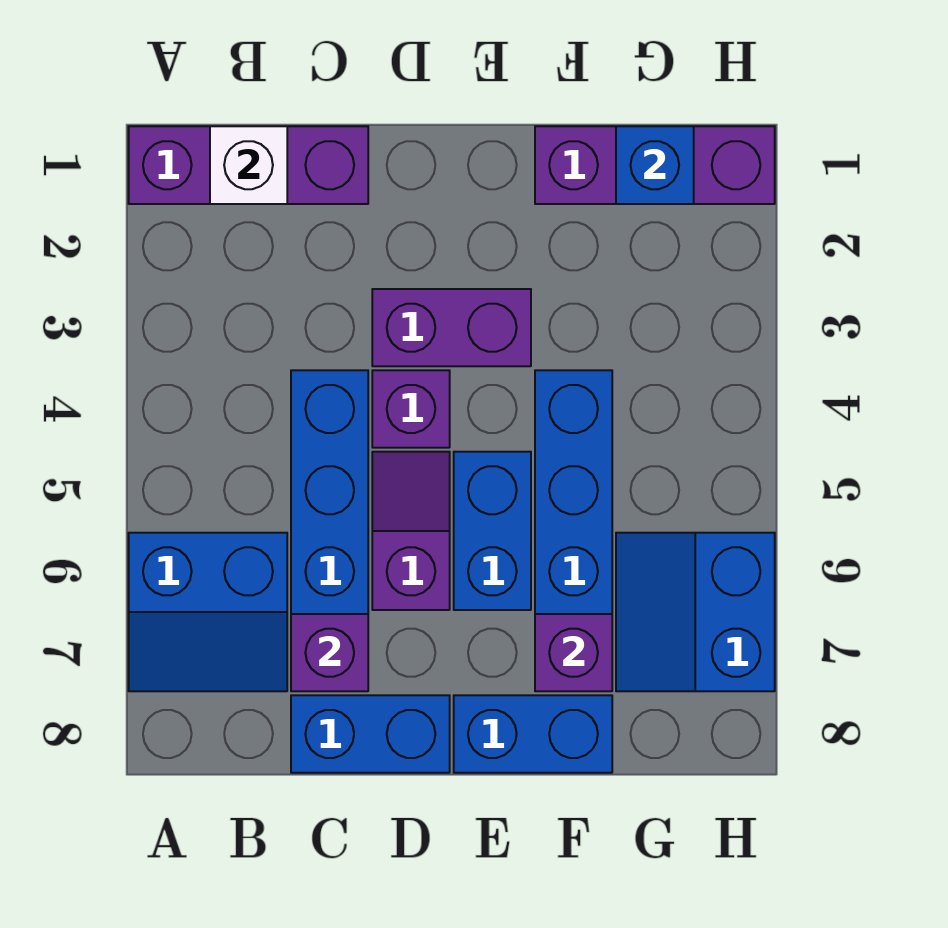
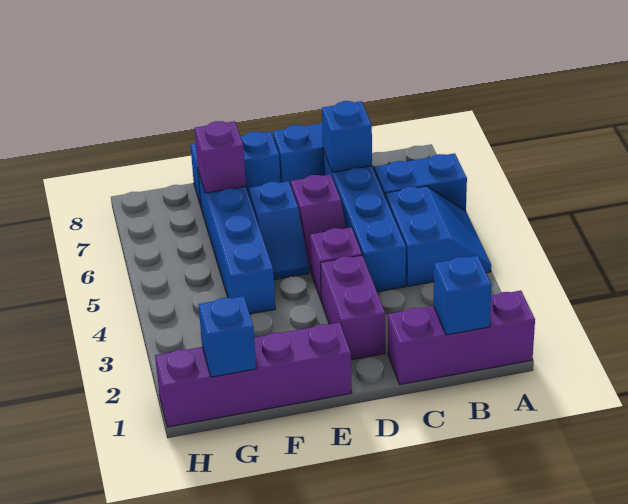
white brick B1 level 2 -> blue brick B1 level 2
purple brick C7 level 2 -> blue brick C7 level 2
purple brick D3:E3 level 1 -> purple brick D2:D3 level 1
blue brick E5:E6 level 1 -> blue slope E5:E6 level 1 top 6
purple brick F1:H1 level 1 -> purple brick E1:H1 level 1
blue slope G6:H7 level 1 top H -> blue slope A4:B5 level 1 top B

